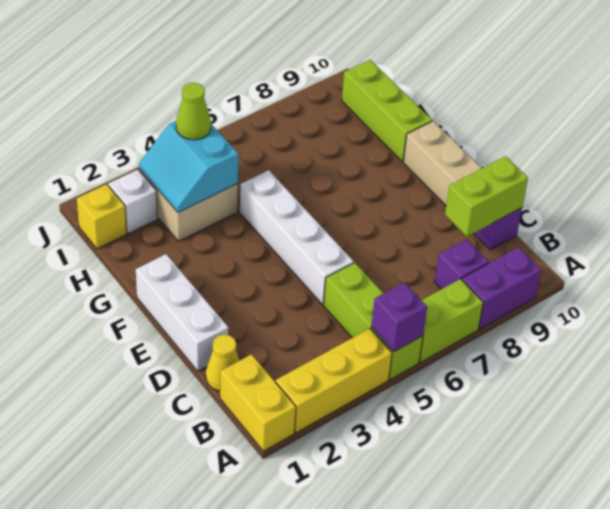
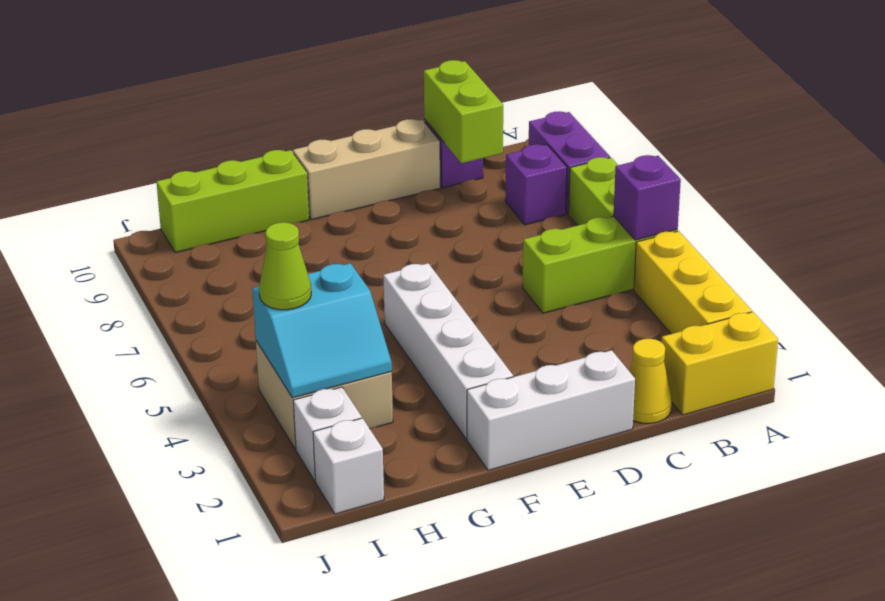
white brick D5:G5 level 1 -> white brick F2:F5 level 1
yellow brick I1 level 1 -> white brick I1 level 1

